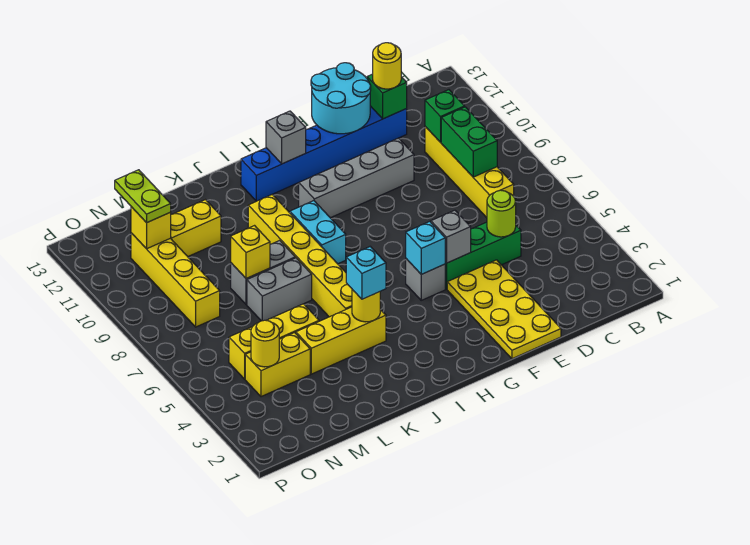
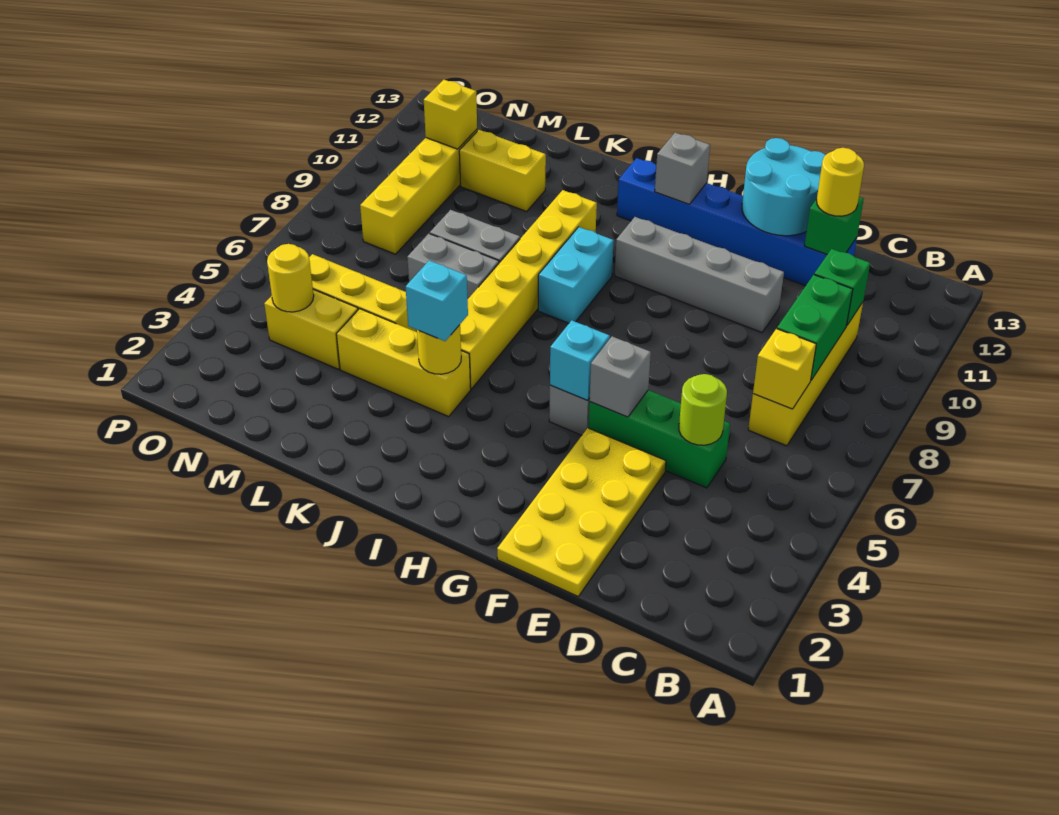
yellow brick L8 level 2 -> yellow brick C7 level 2
lime plate N11:N12 level 3 -> none

